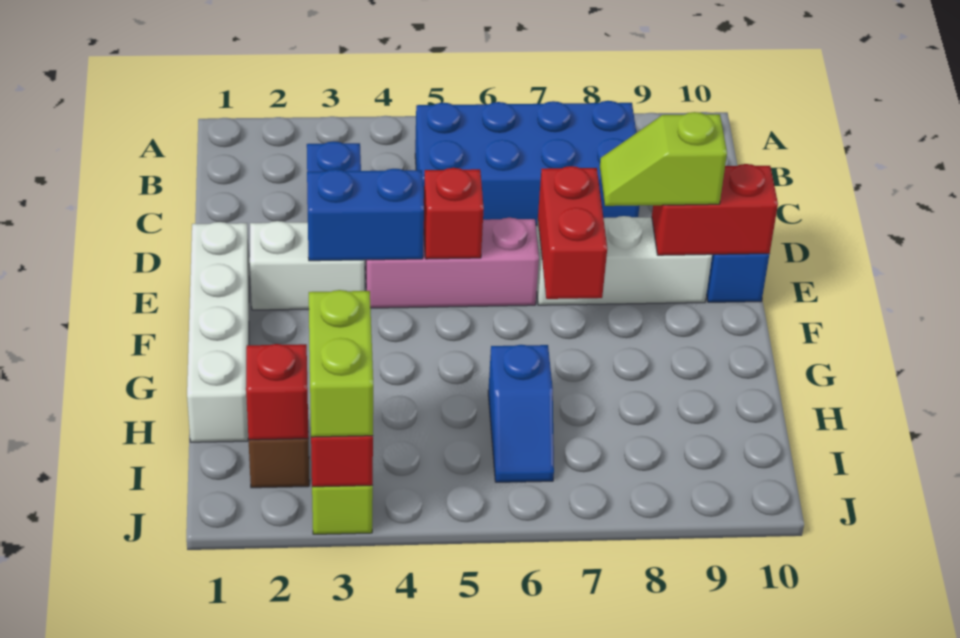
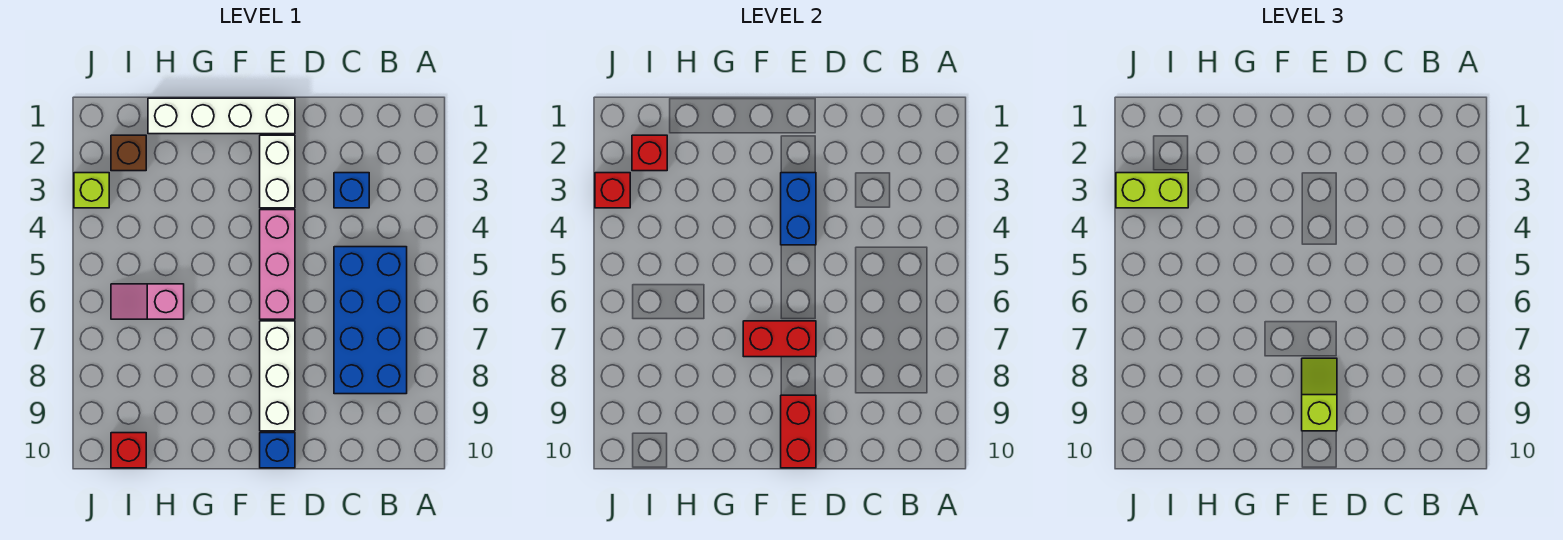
red brick E5 level 2 -> red brick I10 level 1
blue slope H6:I6 level 1 top H -> pink slope H6:I6 level 1 top H

